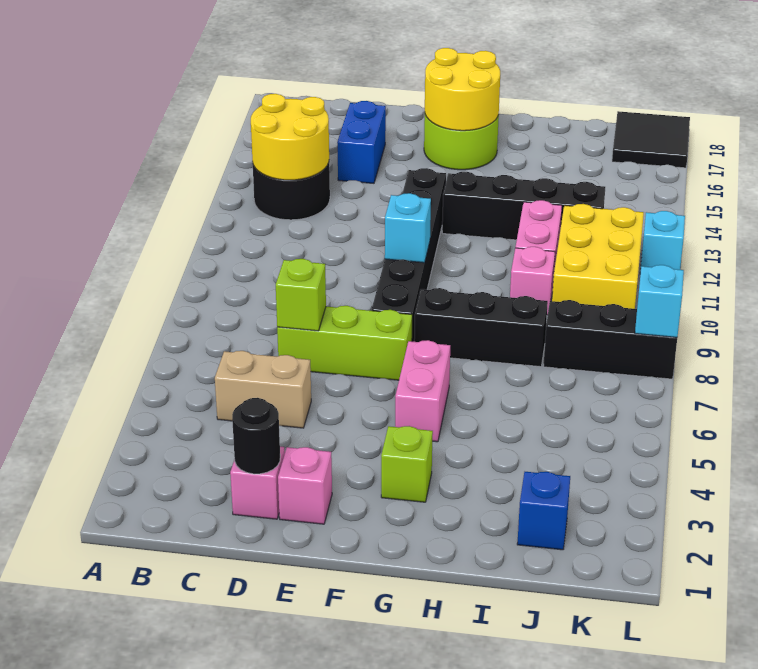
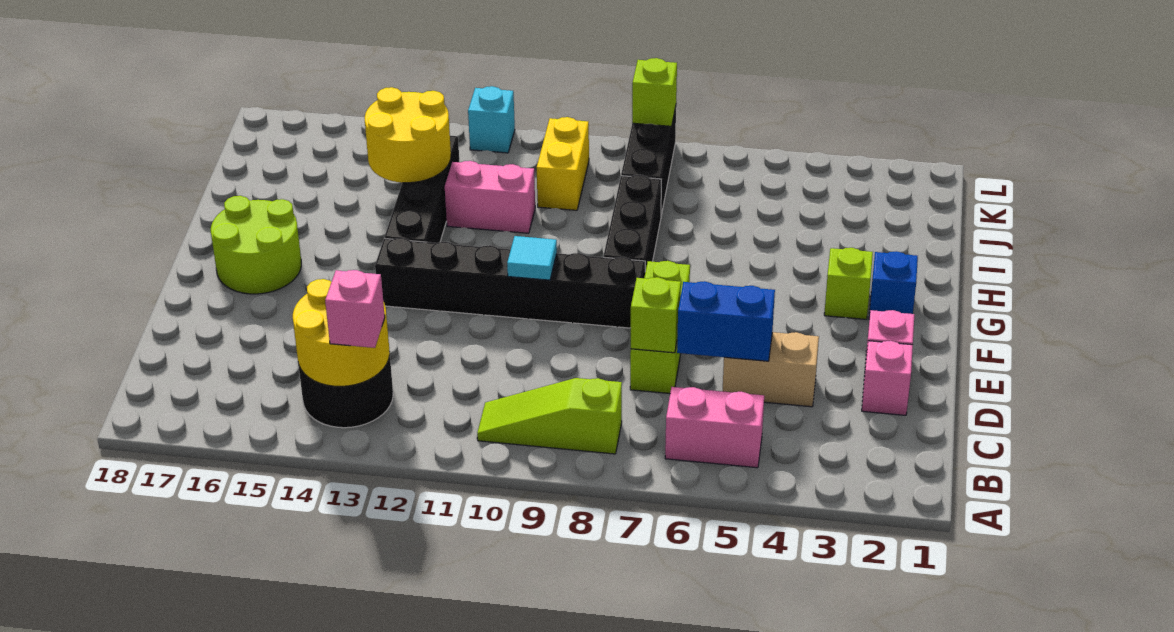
none -> lime slope B8:B10 level 1 top 8
tan brick C5:D5 level 1 -> tan brick D4:D5 level 1
black round brick D2 level 2 -> none
blue brick D15:D16 level 1 -> blue brick D5:D6 level 2
cyan brick F10 level 2 -> cyan tile F10 level 2
yellow round brick F16:G17 level 2 -> yellow round brick I13:J14 level 2
pink brick G5:G6 level 1 -> pink brick B5:B6 level 1
pink brick I10 level 1 -> pink brick B13 level 3
blue brick J2 level 1 -> blue brick G2 level 1
yellow brick J10:K12 level 1 -> yellow brick J10:K10 level 1
black tile K17:L18 level 1 -> none
cyan brick L8 level 2 -> lime brick L8 level 2

